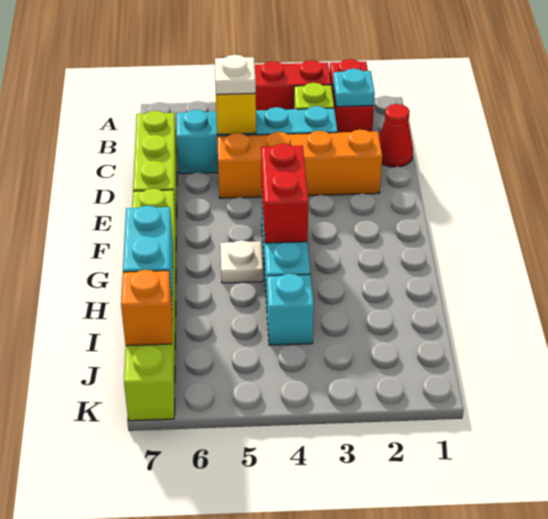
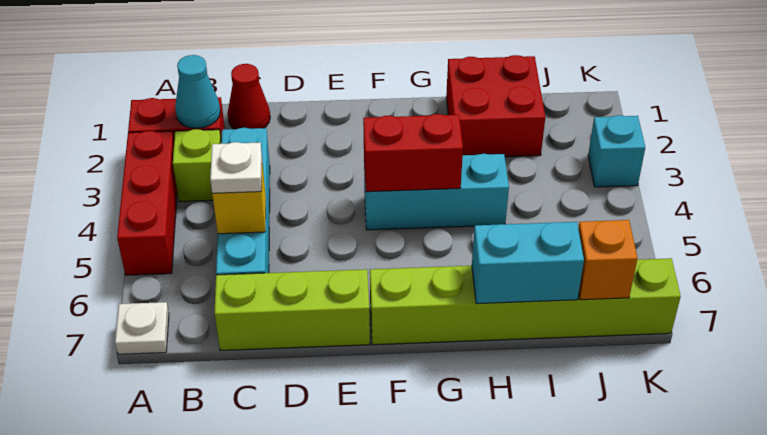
cyan plate B2 level 2 -> cyan cone B2 level 2
orange brick D2:D5 level 1 -> none
white plate G5 level 1 -> white plate A7 level 1
none -> red brick H1:I2 level 1
cyan brick I4 level 1 -> cyan brick K3 level 1

